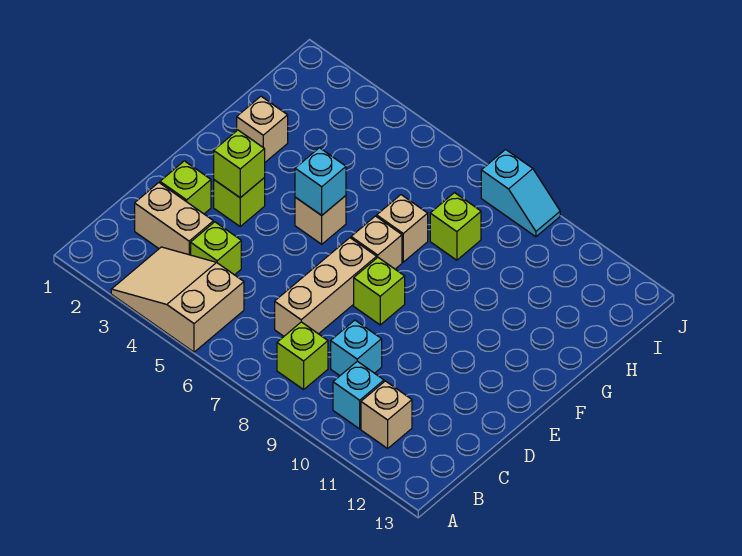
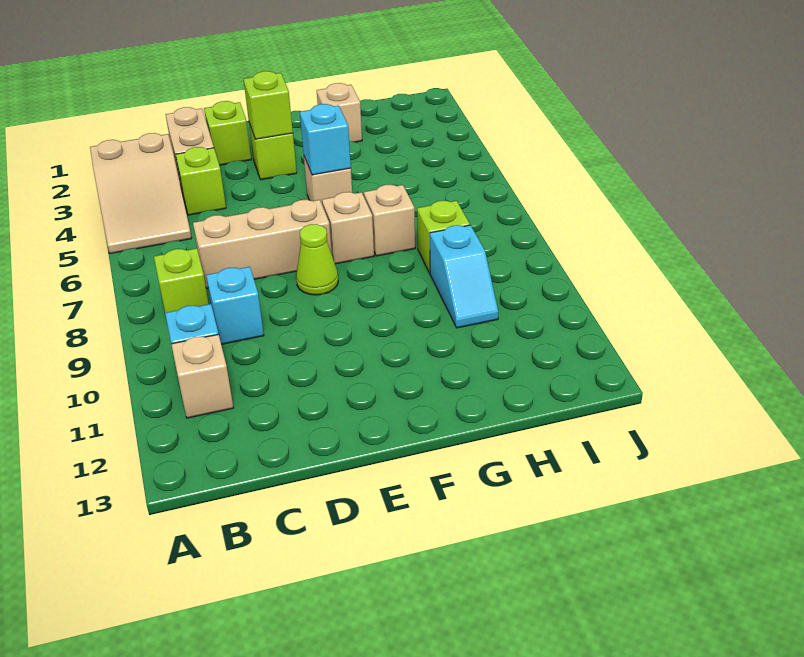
tan slope A3:B5 level 1 top 5 -> tan slope A3:B5 level 1 top 3
lime brick E8 level 1 -> lime cone E8 level 1
cyan slope J8:J9 level 1 top 8 -> cyan slope H9:H10 level 1 top 9

